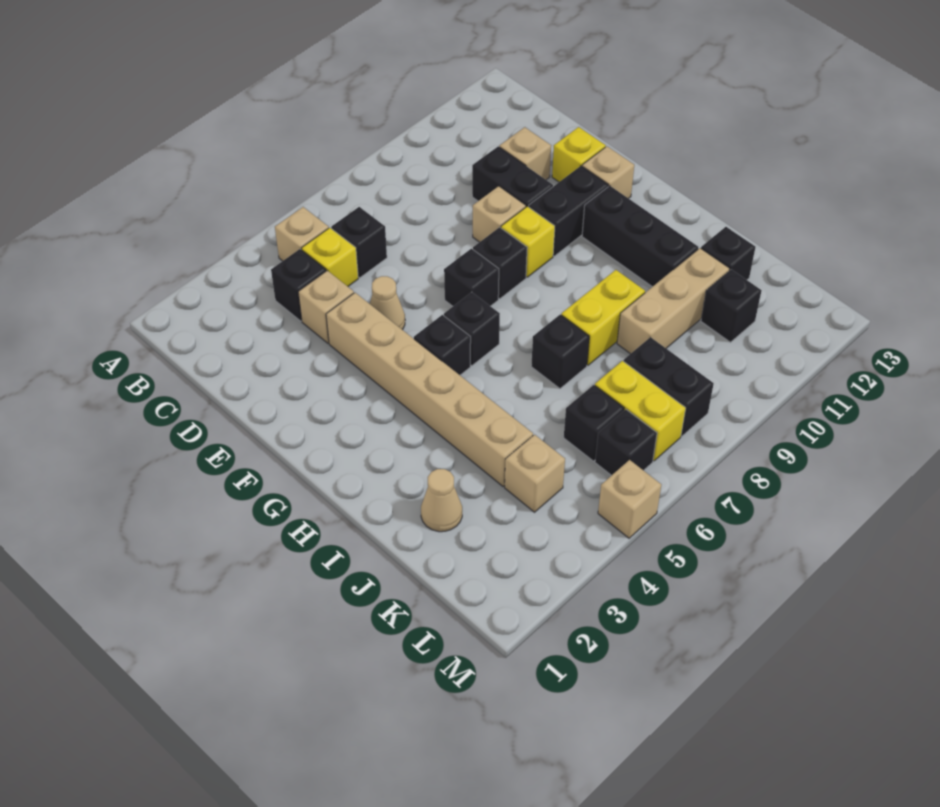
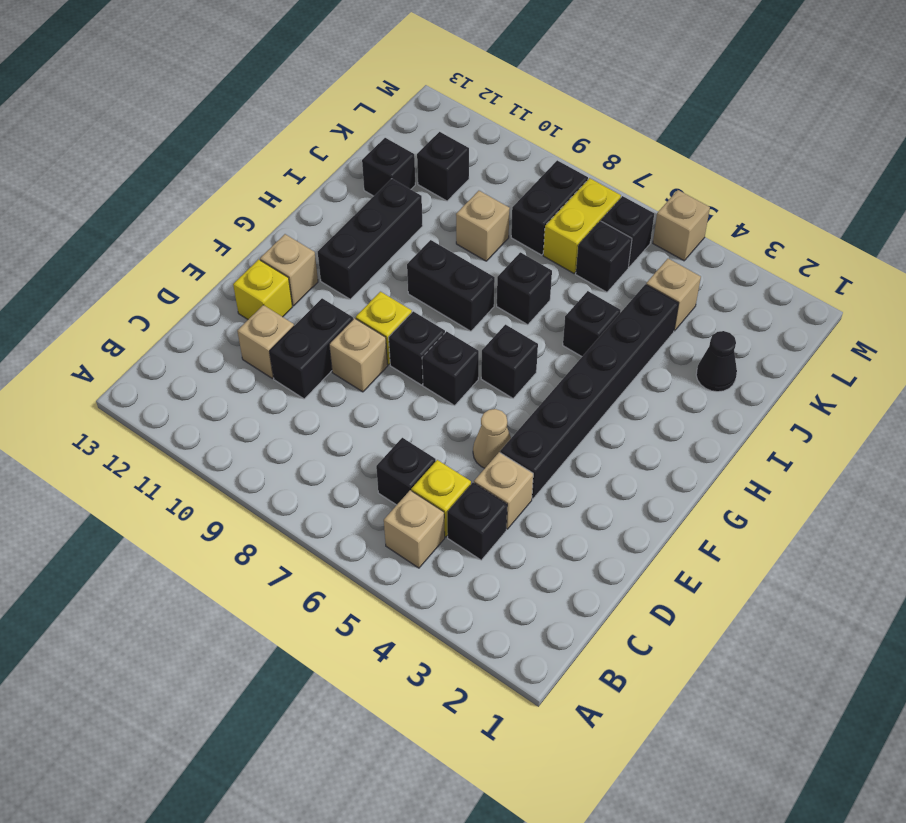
tan brick E4:J4 level 1 -> black brick E4:J4 level 1
black brick F10:F11 level 1 -> black brick H8:H9 level 1
black brick G5 level 1 -> black brick I5 level 1
yellow brick I8:I9 level 1 -> none
tan cone J2 level 1 -> black cone J2 level 1
tan brick J9:J11 level 1 -> tan brick J9 level 1

